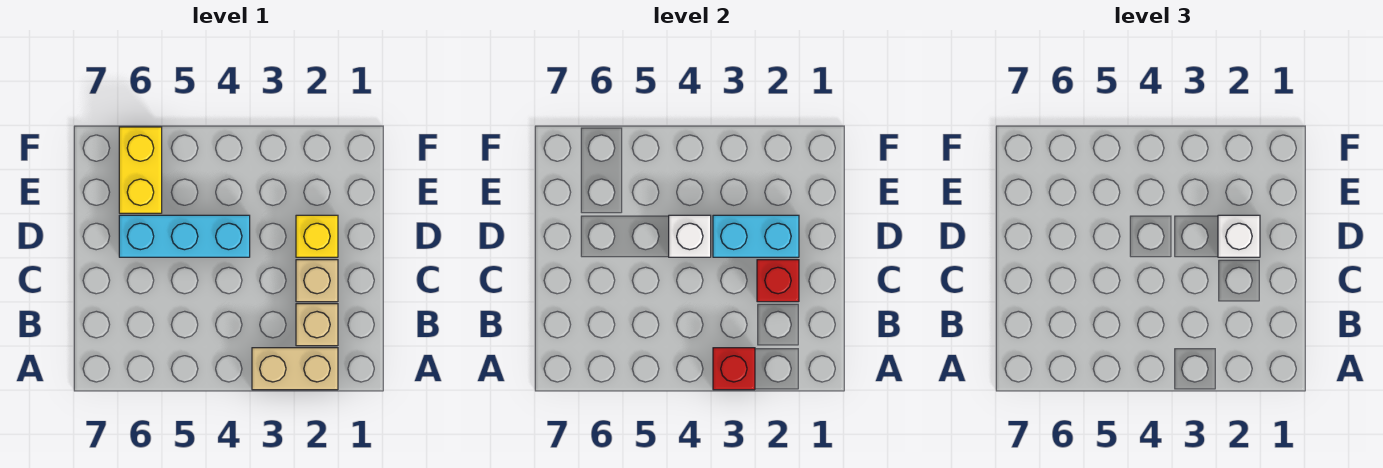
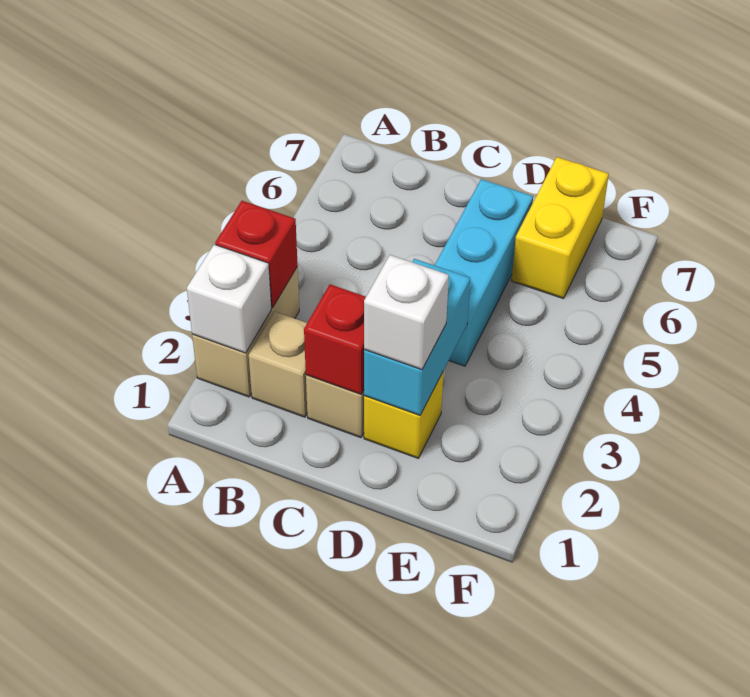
white brick D4 level 2 -> white brick A2 level 2
yellow brick E6:F6 level 1 -> yellow brick E6:E7 level 1

